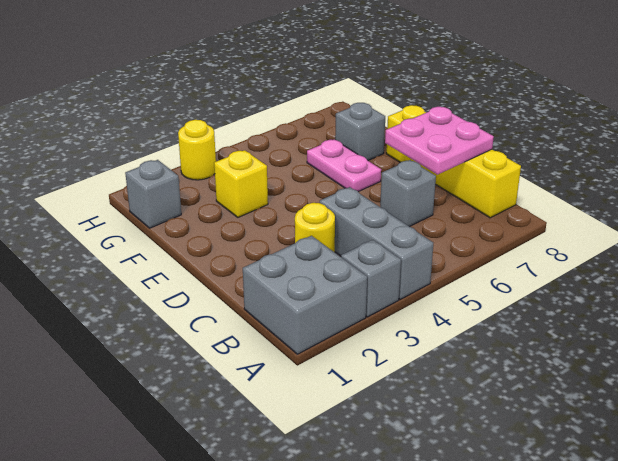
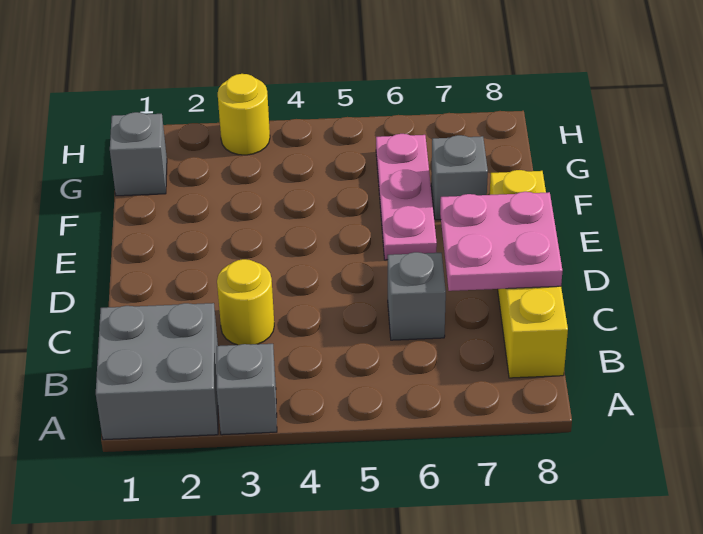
grey brick A4:C4 level 1 -> none
pink plate E6:F6 level 1 -> pink plate E6:G6 level 1
yellow brick F3 level 1 -> none

